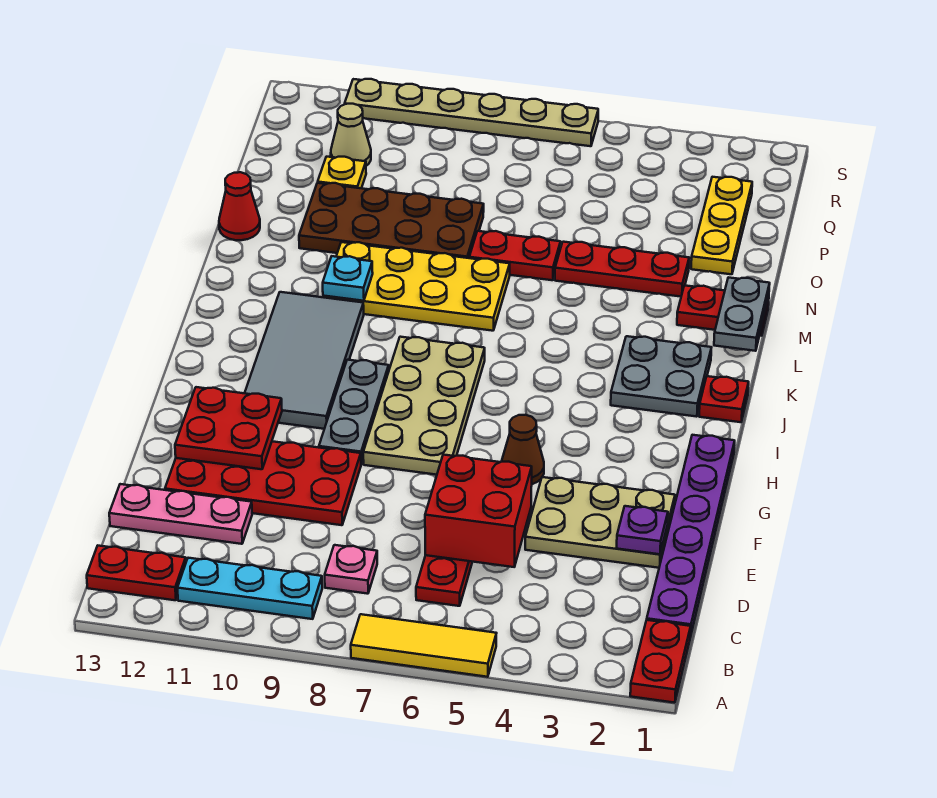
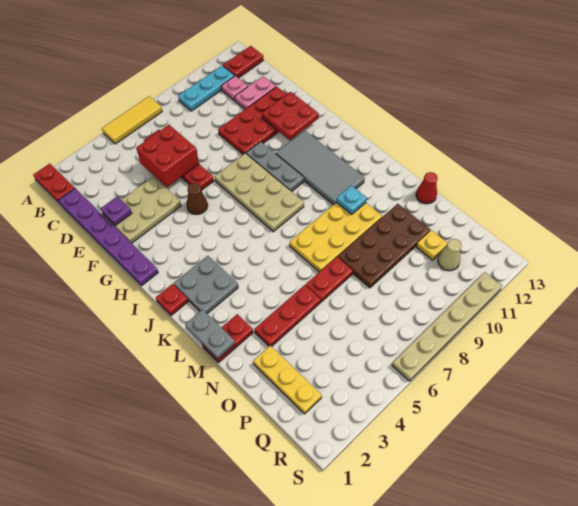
pink plate C8 level 1 -> pink plate C11 level 1
pink plate D11:D13 level 1 -> pink plate D11:D12 level 1

